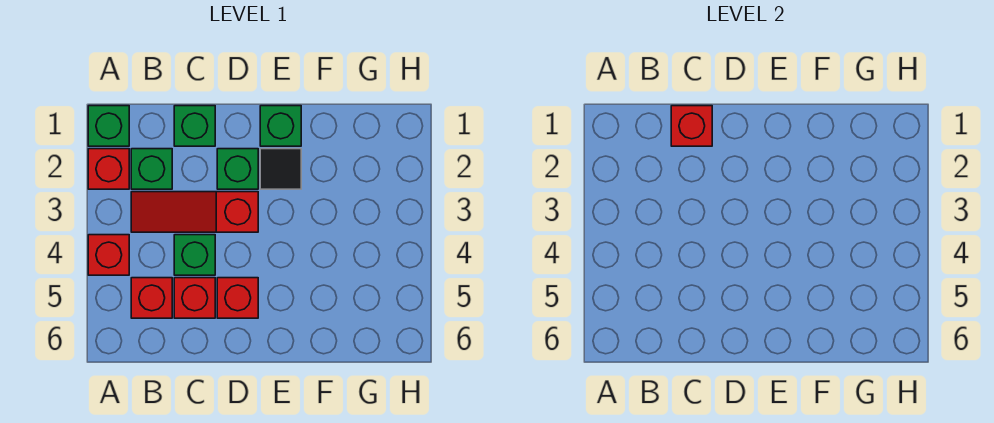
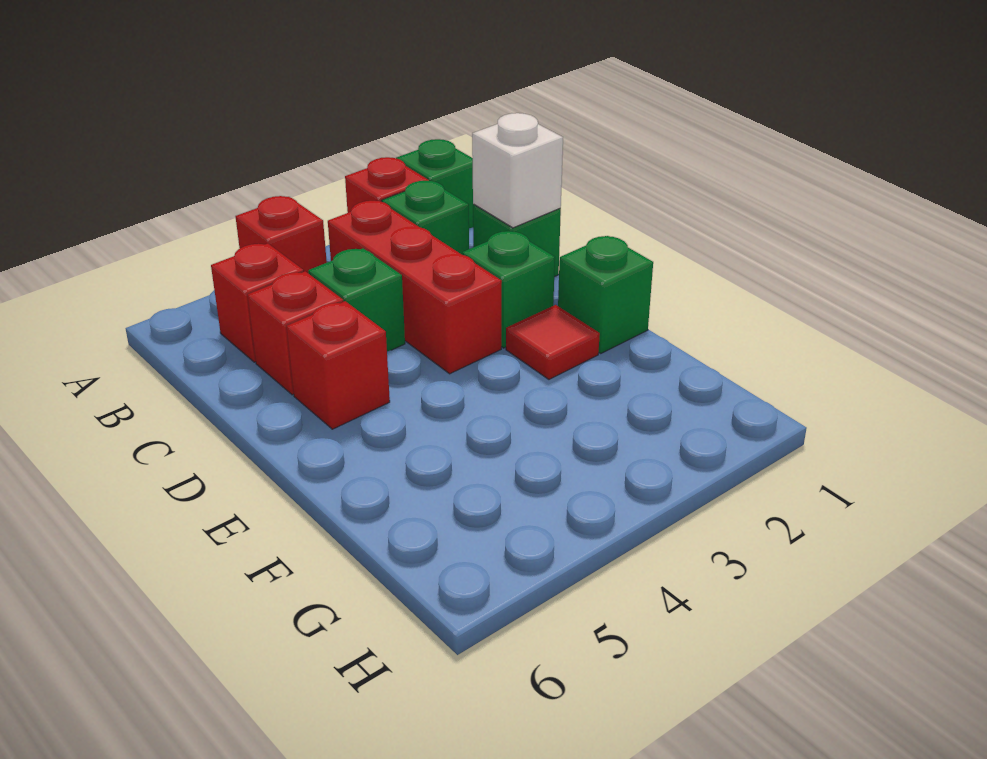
red slope B3:D3 level 1 top D -> red brick B3:D3 level 1
red brick C1 level 2 -> white brick C1 level 2
black tile E2 level 1 -> red tile E2 level 1

